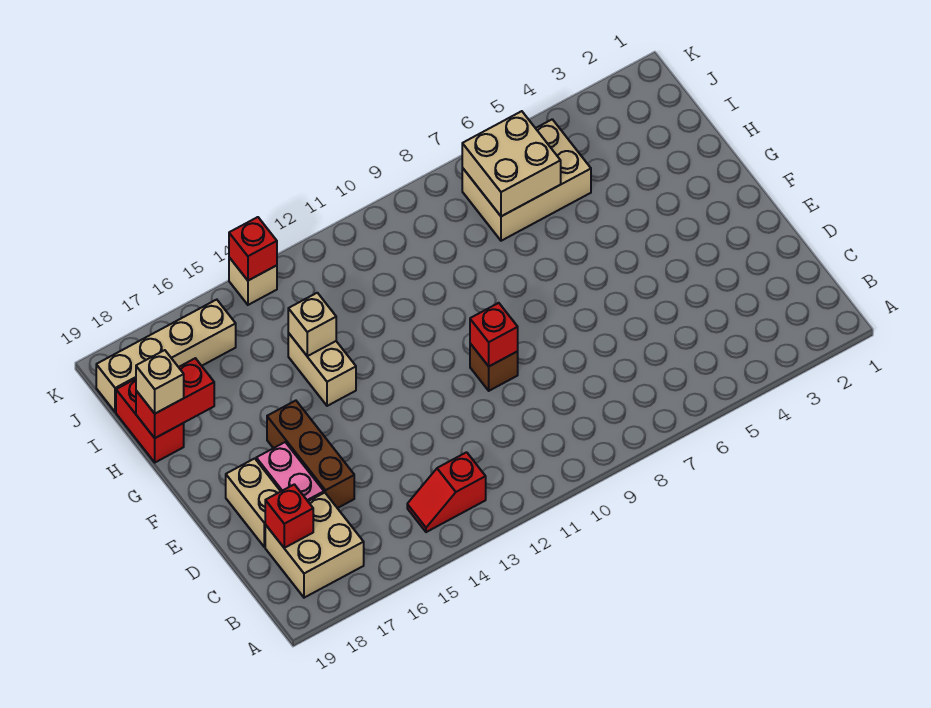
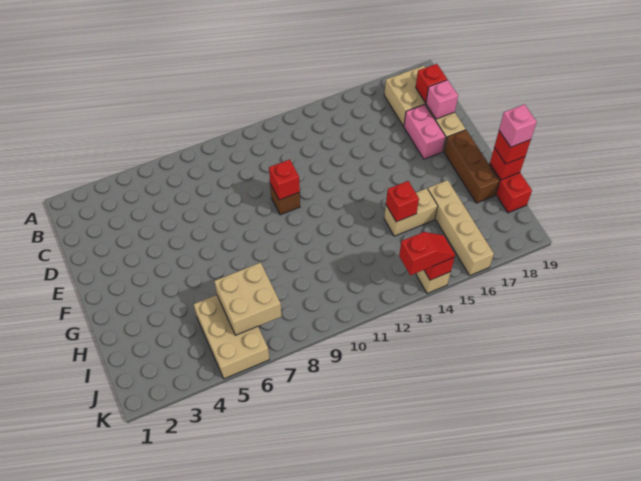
red slope B13:B14 level 1 top 13 -> red slope K13:K14 level 3 top 13
brown brick D16:F16 level 1 -> brown brick F18:H18 level 1
none -> pink brick D18 level 2
tan brick G14:H14 level 1 -> tan brick H14:H15 level 1
tan brick H14 level 2 -> red brick H14 level 2
red brick H18:H19 level 2 -> red brick H19 level 2
tan brick H19 level 3 -> red brick H19 level 3
none -> pink brick H19 level 4
tan brick I5:J7 level 1 -> tan brick I5:K6 level 1
tan brick J16:J19 level 1 -> tan brick H16:K16 level 1

